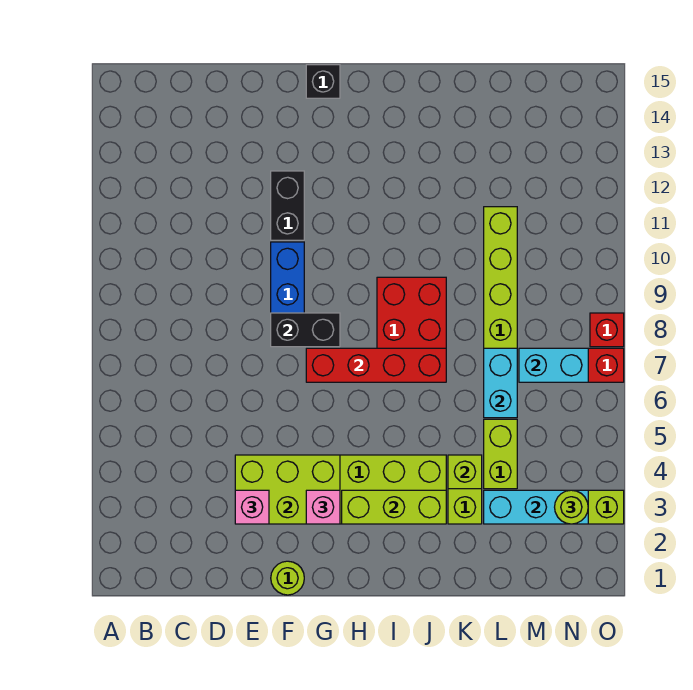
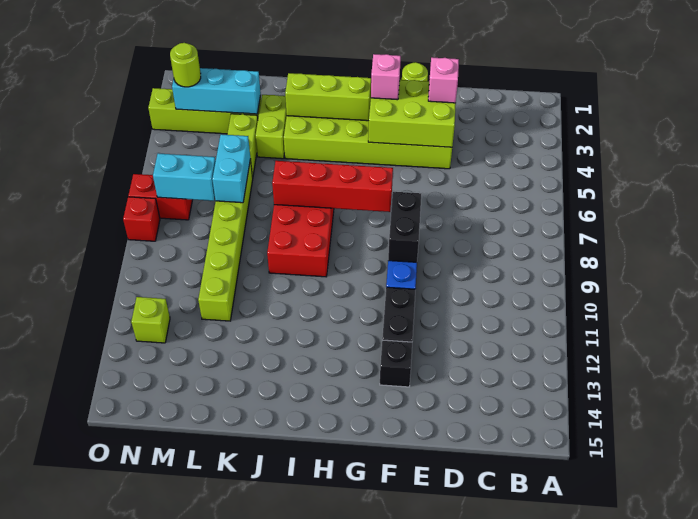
black brick F8:G8 level 2 -> black brick F8:F9 level 2
black brick G15 level 1 -> black brick F13 level 1
lime brick K4 level 2 -> lime brick N12 level 1

